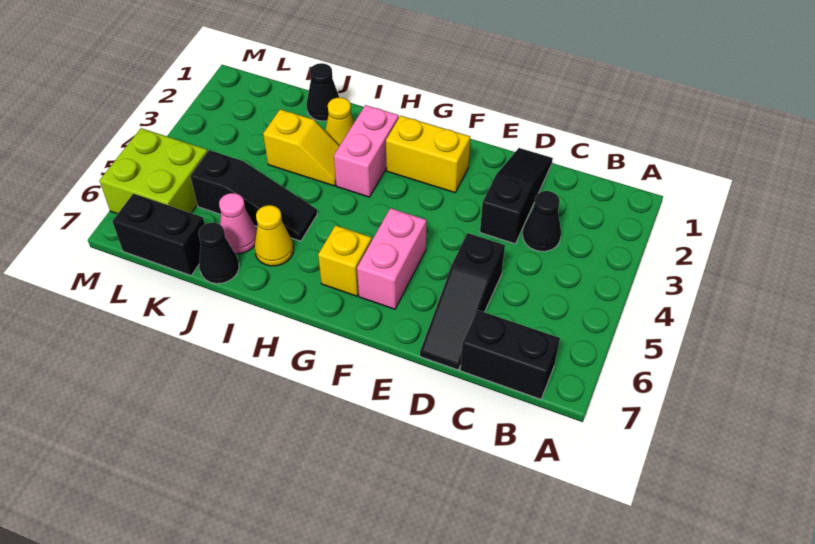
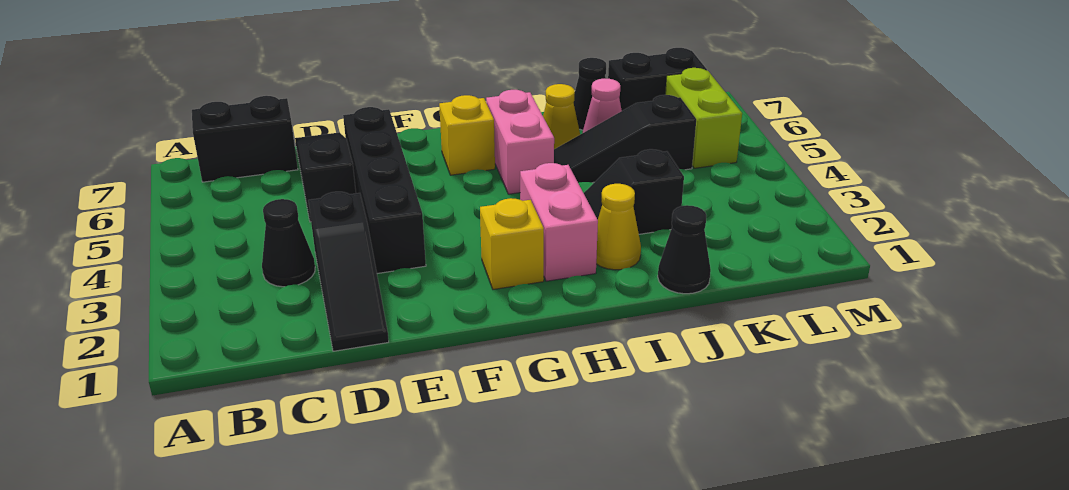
none -> black brick E3:E6 level 1
yellow brick F2:G2 level 1 -> yellow brick G2 level 1
pink brick F5:F6 level 1 -> pink brick H5:H6 level 1
yellow slope I3:J3 level 1 top J -> black slope I3:J3 level 1 top J
lime brick L5:M6 level 1 -> lime brick L5:L6 level 1

